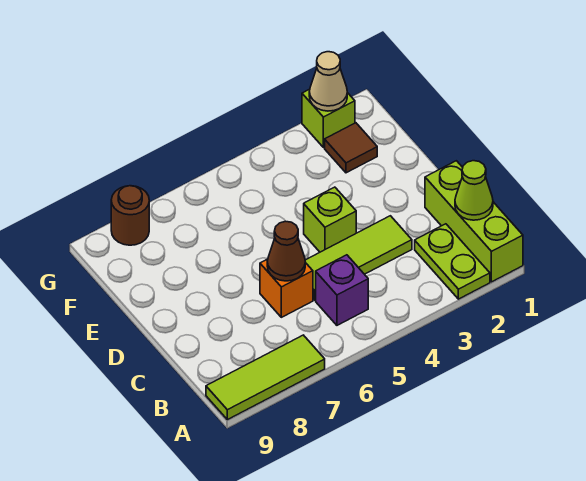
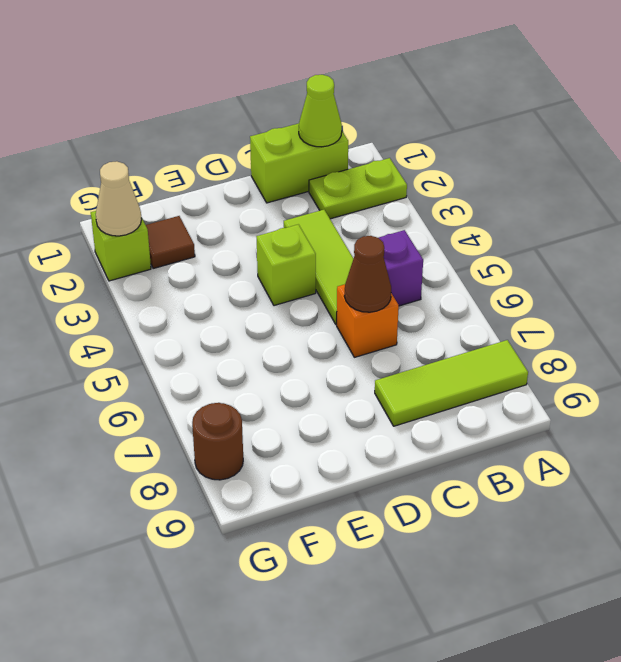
lime brick A1:C1 level 1 -> lime brick B1:C1 level 1
lime tile A7:A9 level 1 -> lime tile A8:C8 level 1

